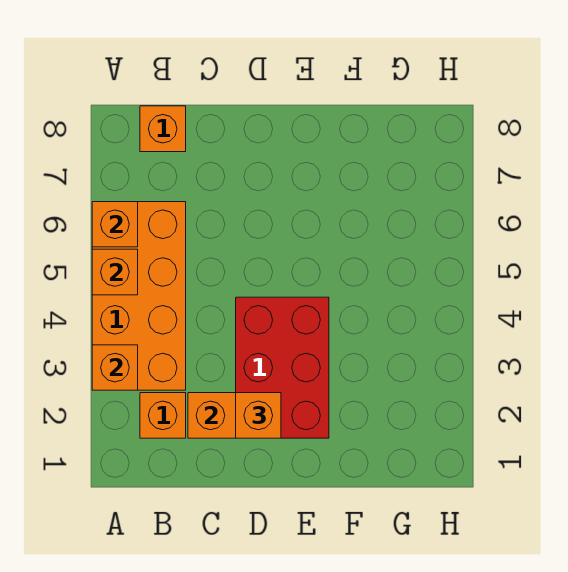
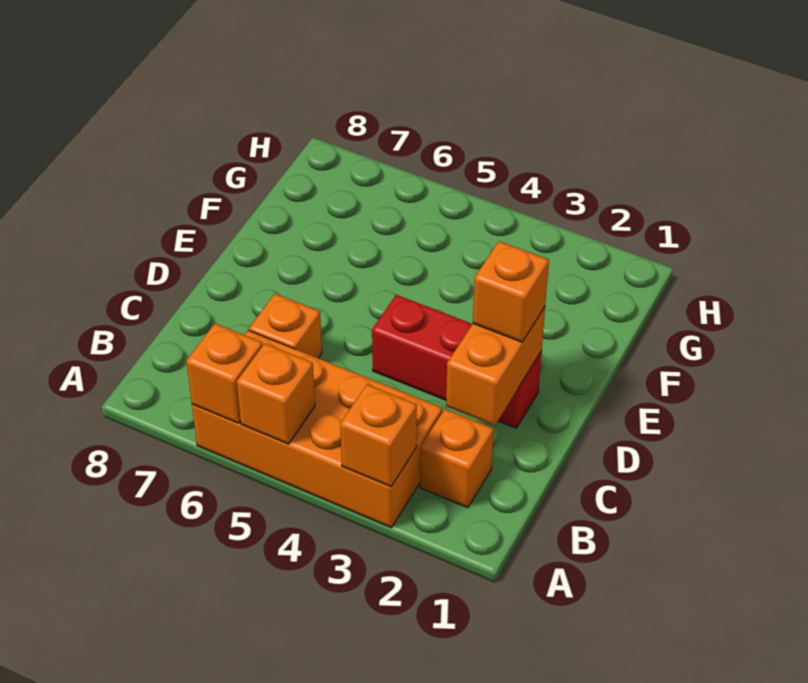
orange brick B8 level 1 -> orange brick C6 level 1
red brick D2:E4 level 1 -> red brick D2:D4 level 1

